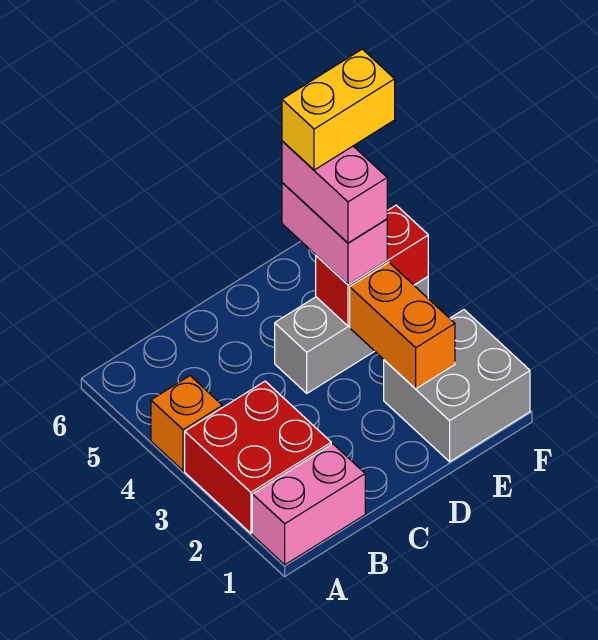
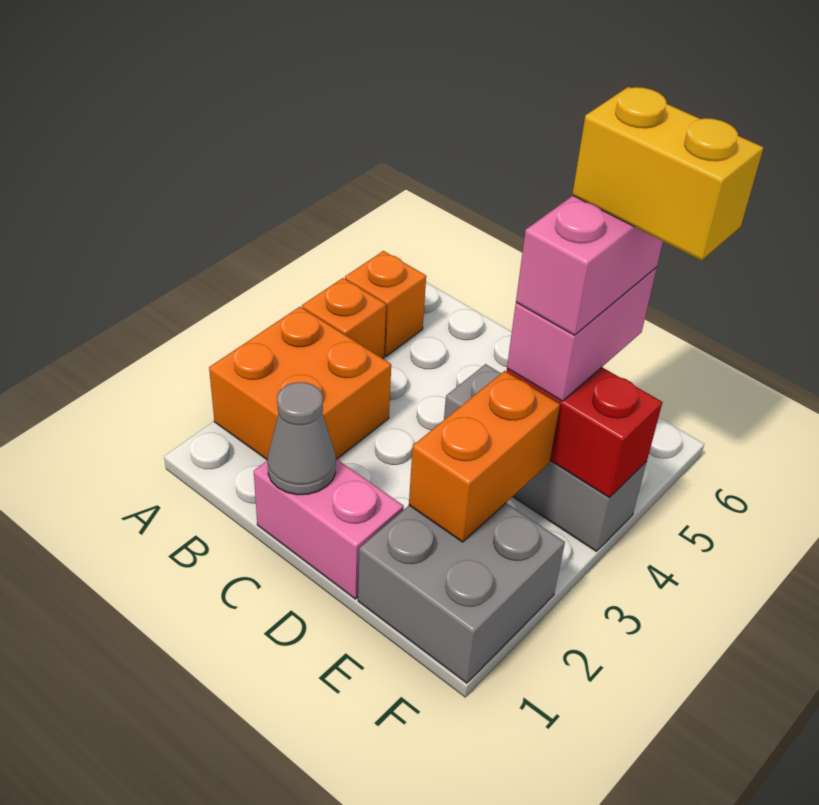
pink brick A1:B1 level 1 -> pink brick C1:D1 level 1
red brick A2:B3 level 1 -> orange brick A2:B3 level 1
none -> orange brick A5 level 1
none -> grey cone C1 level 2

